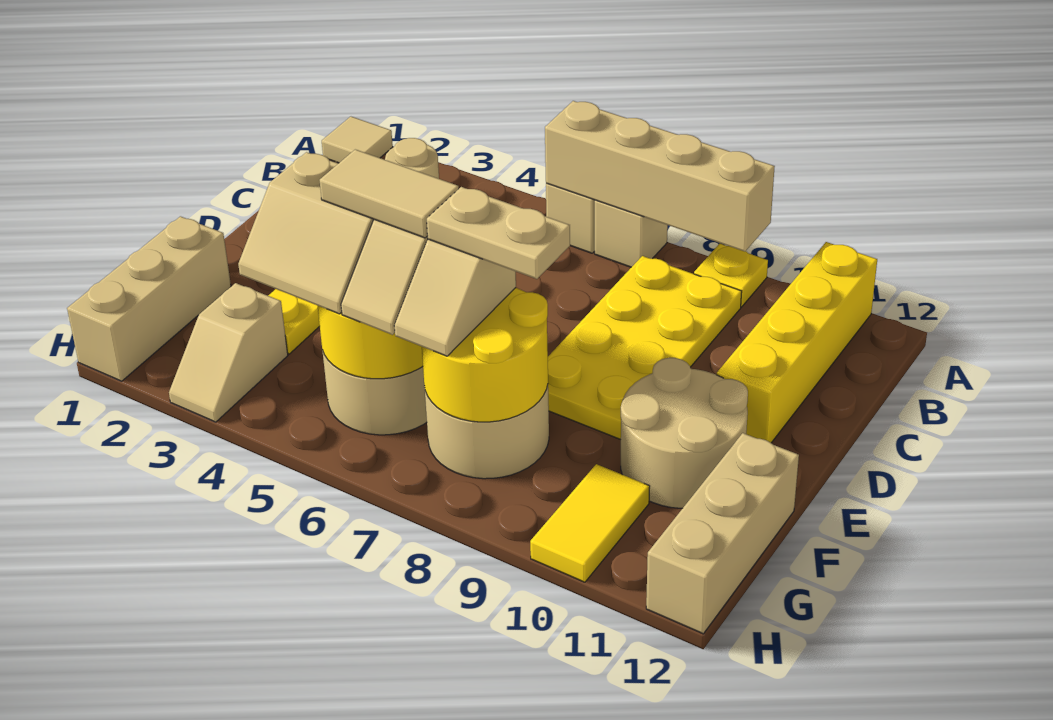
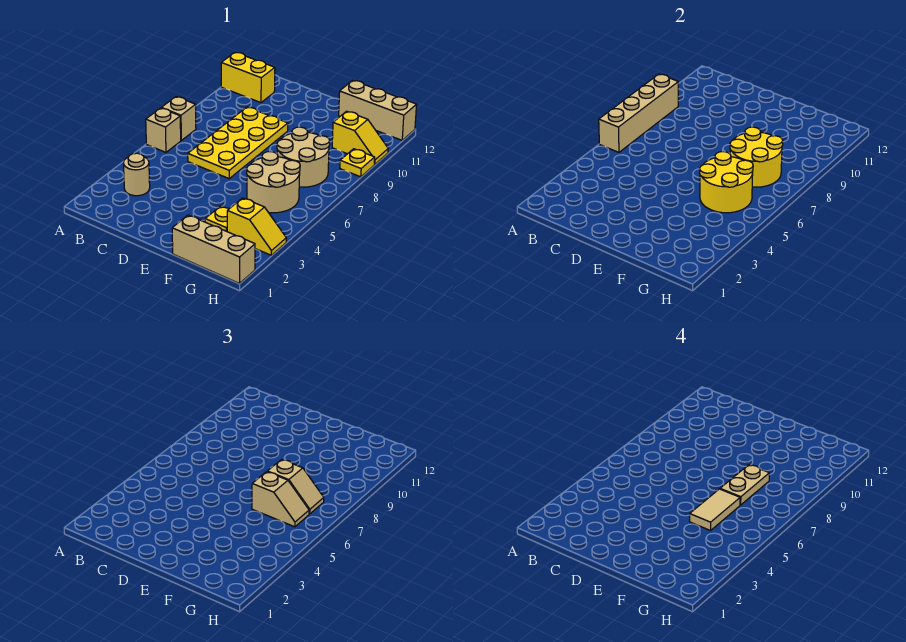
tan tile A1 level 1 -> none
yellow plate A9 level 1 -> yellow plate H9 level 1
yellow brick A11:D11 level 1 -> yellow brick A11:B11 level 1
yellow plate B8:E9 level 1 -> yellow plate C6:D9 level 1
tan round brick E10:F11 level 1 -> none
tan slope F4:G5 level 3 top F -> none
tan slope G3:H3 level 1 top G -> yellow slope G3:H3 level 1 top G
yellow tile G10:H10 level 1 -> yellow slope G10:H10 level 1 top G

